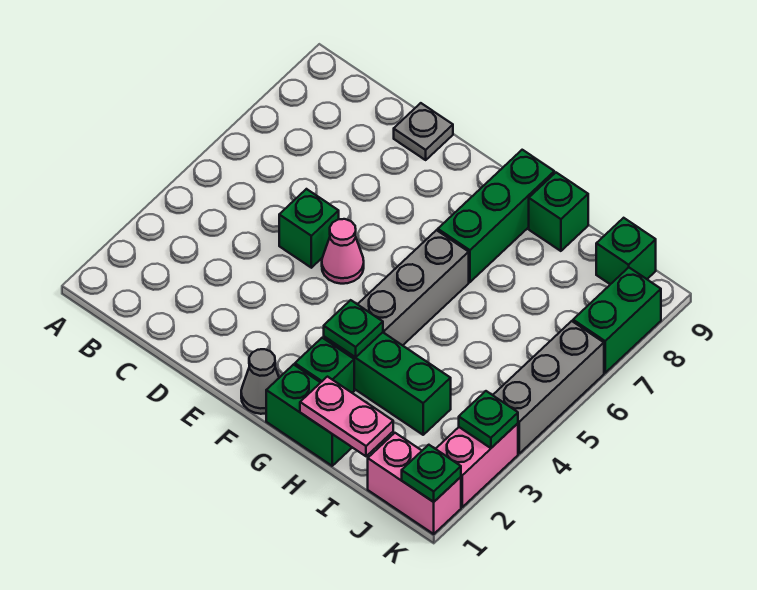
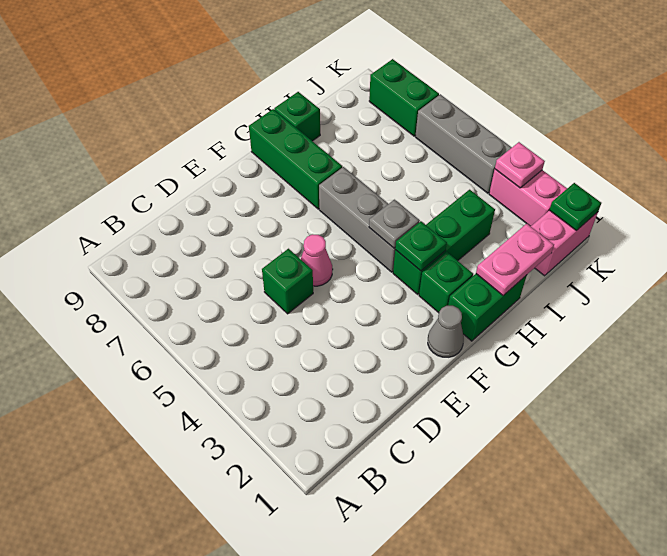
grey plate D9 level 1 -> grey plate G4 level 2
green brick J9 level 1 -> none
green plate K3 level 2 -> pink plate K3 level 2

